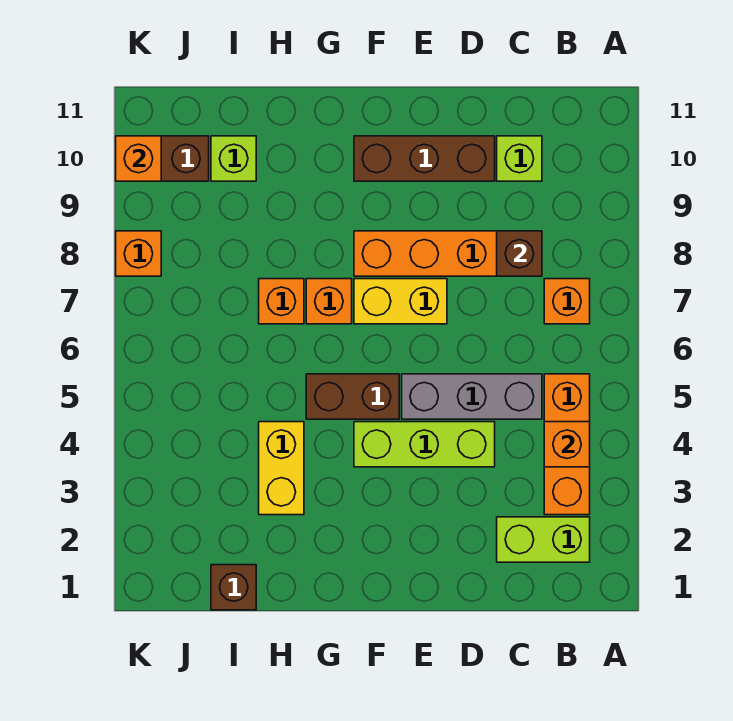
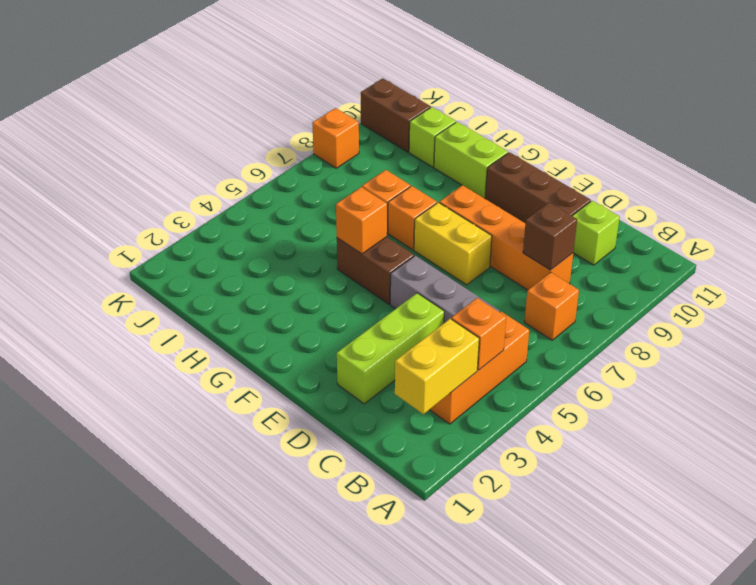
lime brick B2:C2 level 1 -> lime brick G10:H10 level 1
lime brick D4:F4 level 1 -> lime brick D2:D4 level 1
yellow brick H3:H4 level 1 -> yellow brick B2:B3 level 2
brown brick I1 level 1 -> none
orange brick K10 level 2 -> orange brick G5 level 2

